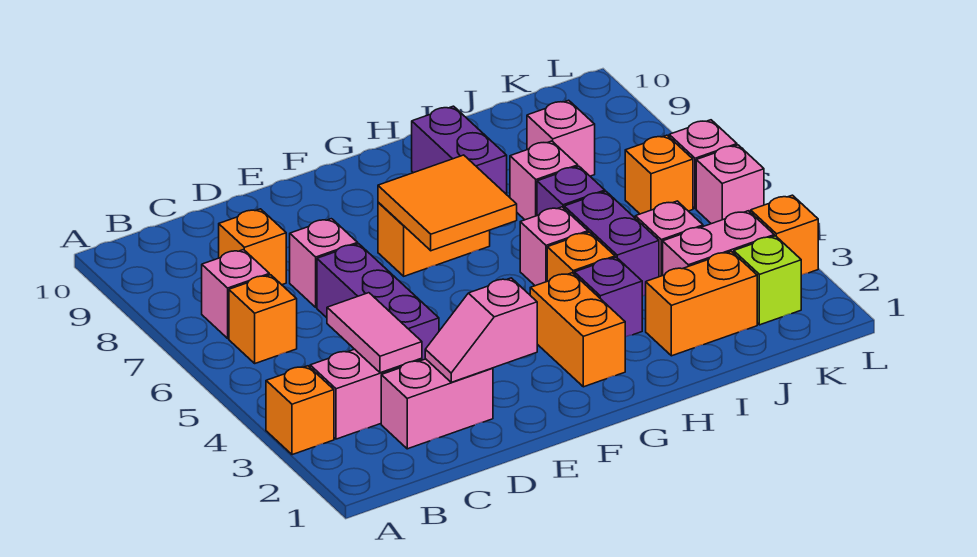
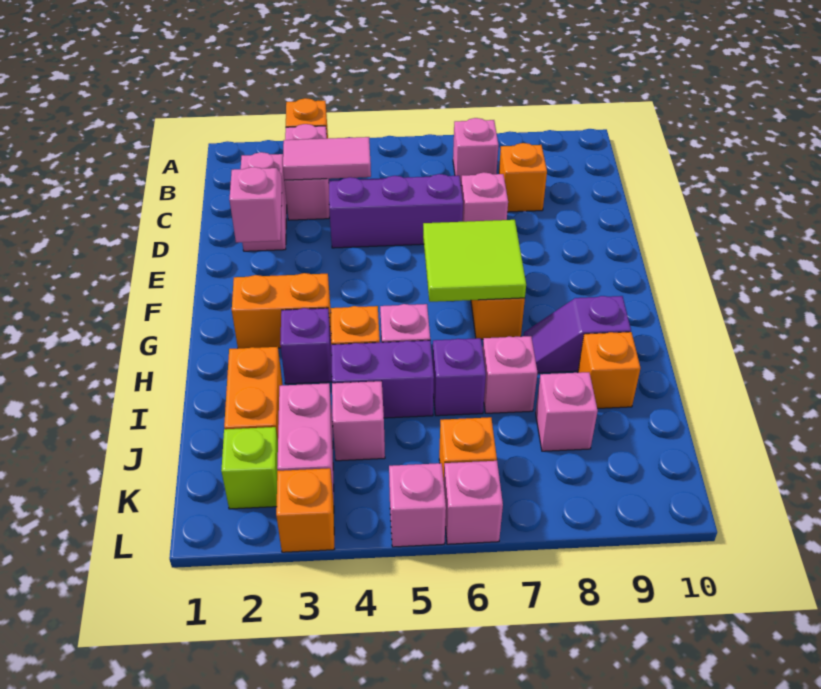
orange brick B6 level 1 -> orange brick I9 level 1
orange tile F6:G7 level 2 -> lime tile F6:G7 level 2
purple brick H8:H9 level 1 -> purple slope H8:H9 level 1 top 9

